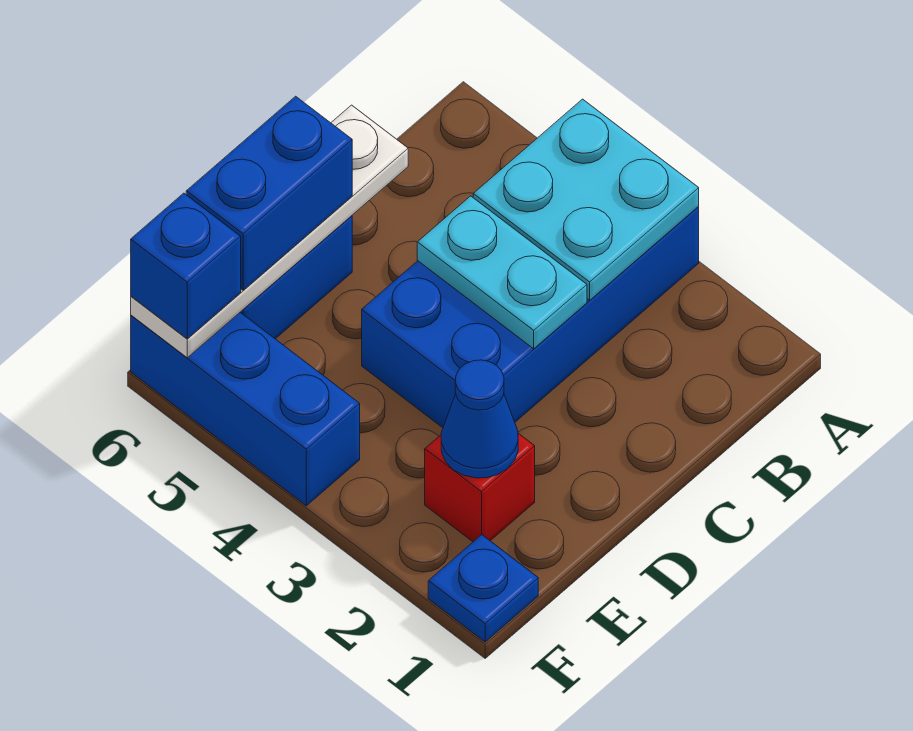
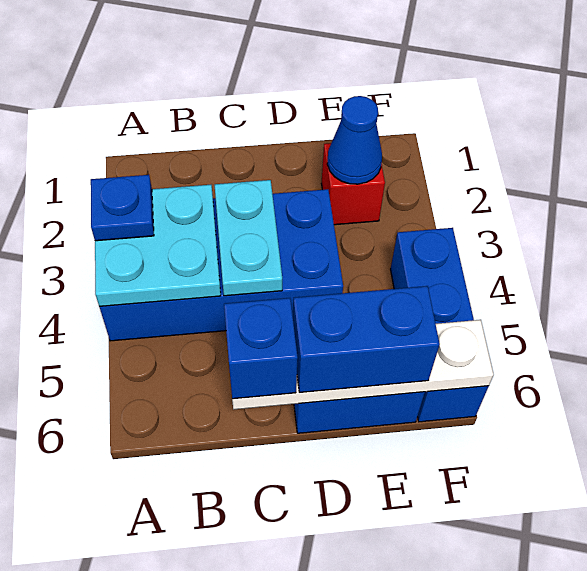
blue plate F1 level 1 -> blue plate A3 level 3
blue brick F6 level 3 -> blue brick C6 level 3

